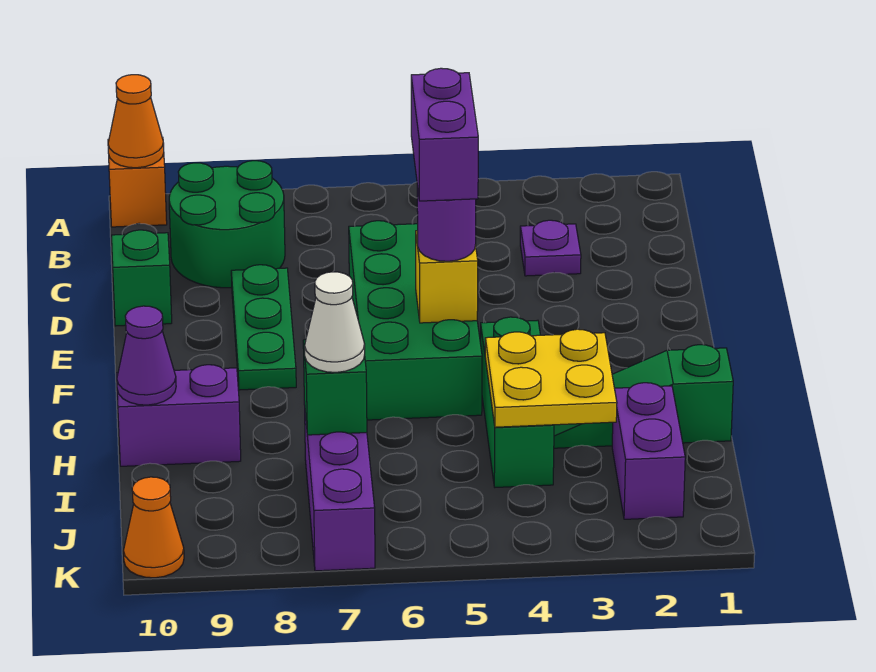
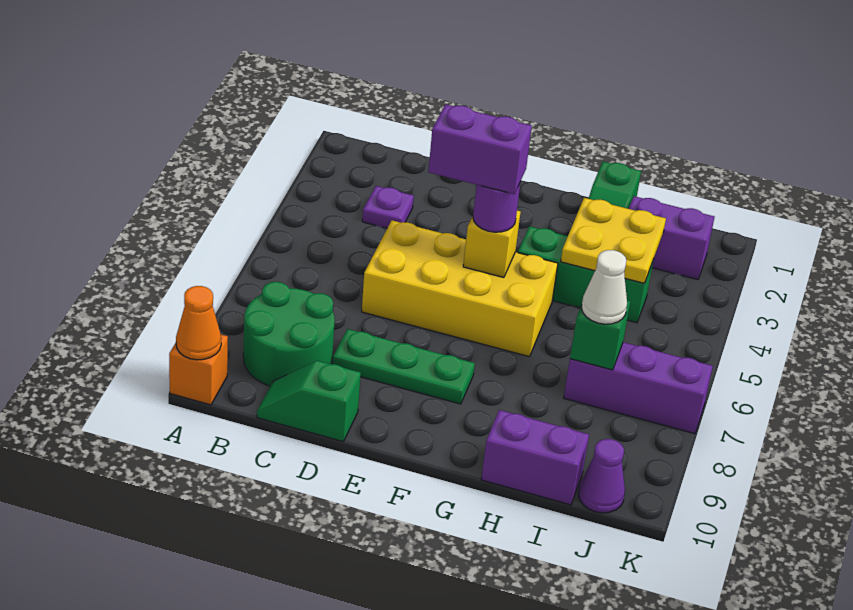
green brick D5:G6 level 1 -> yellow brick D5:G6 level 1
purple brick H9:H10 level 1 -> purple brick H10:I10 level 1
purple cone H10 level 2 -> purple cone J10 level 1
orange cone K10 level 1 -> none

